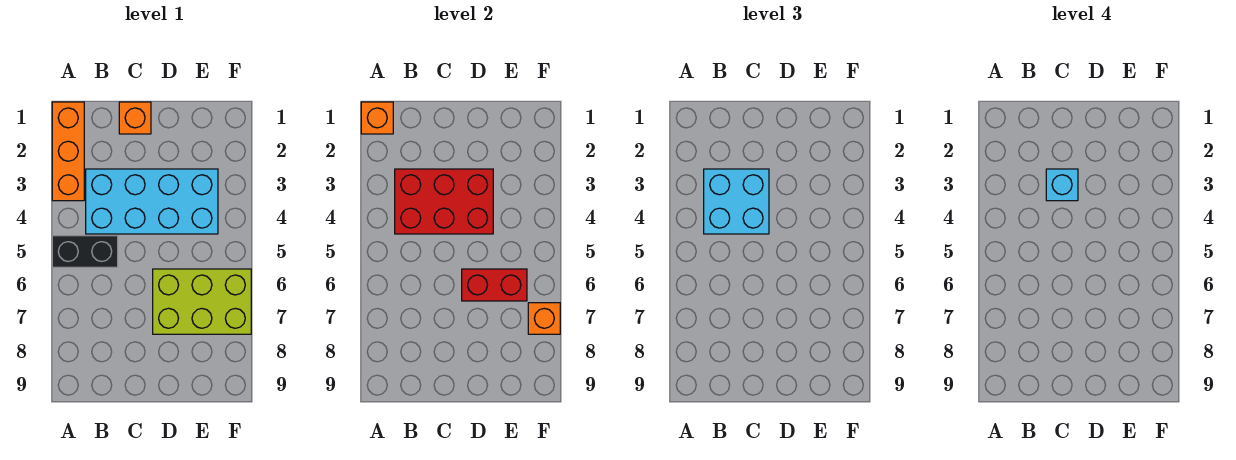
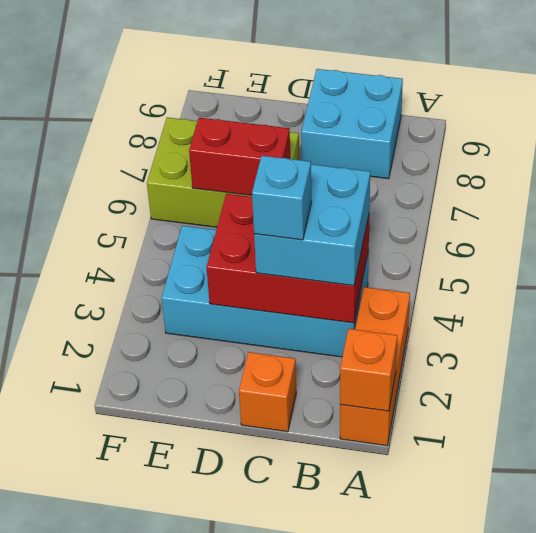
black brick A5:B5 level 1 -> none
none -> cyan brick B8:C9 level 1
orange brick F7 level 2 -> none

